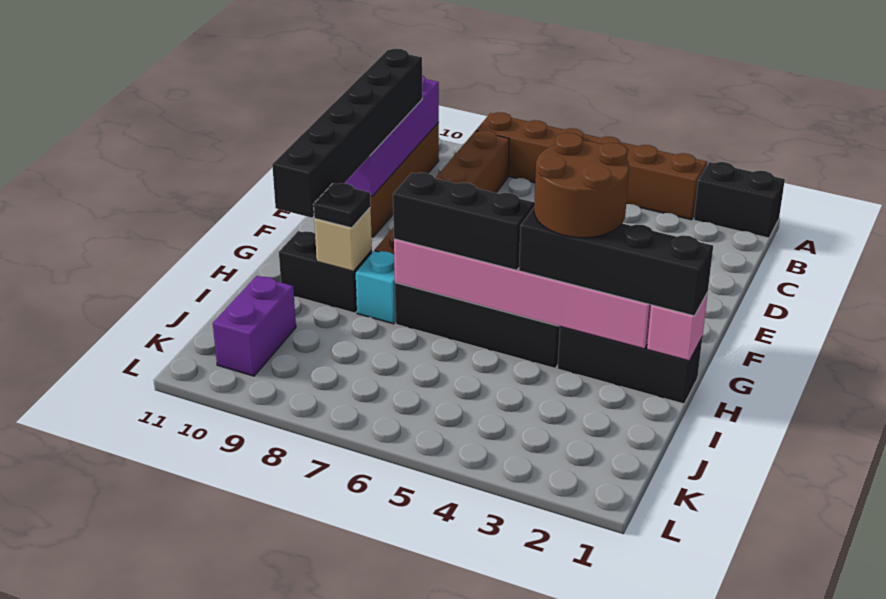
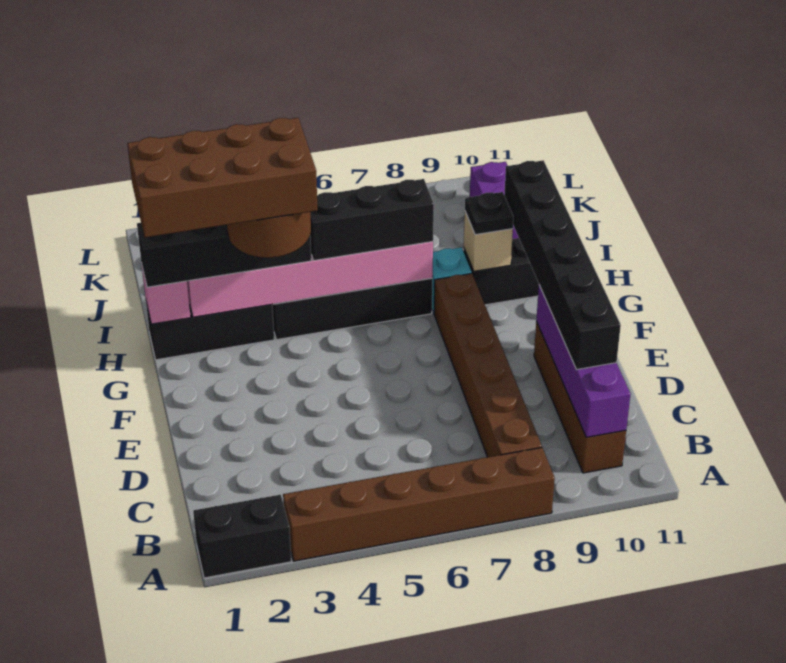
none -> brown brick G1:H4 level 5

